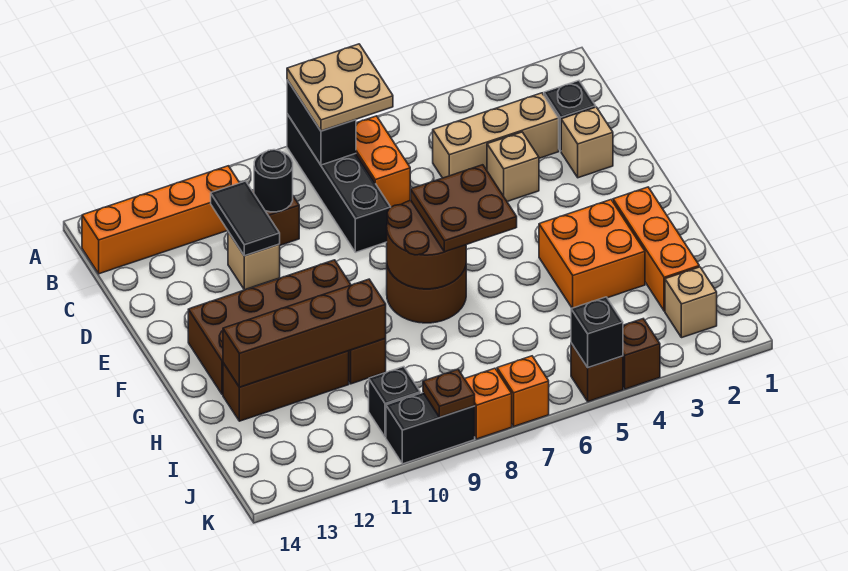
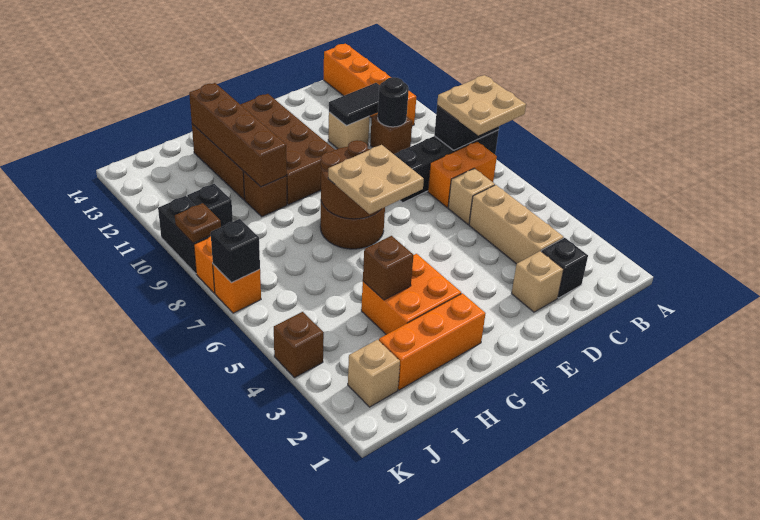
tan brick D4 level 1 -> tan brick C6 level 1
brown plate F6:G7 level 3 -> tan plate F6:G7 level 3
brown brick K5 level 1 -> brown brick H4 level 2
black brick K5 level 2 -> black brick K7 level 2

